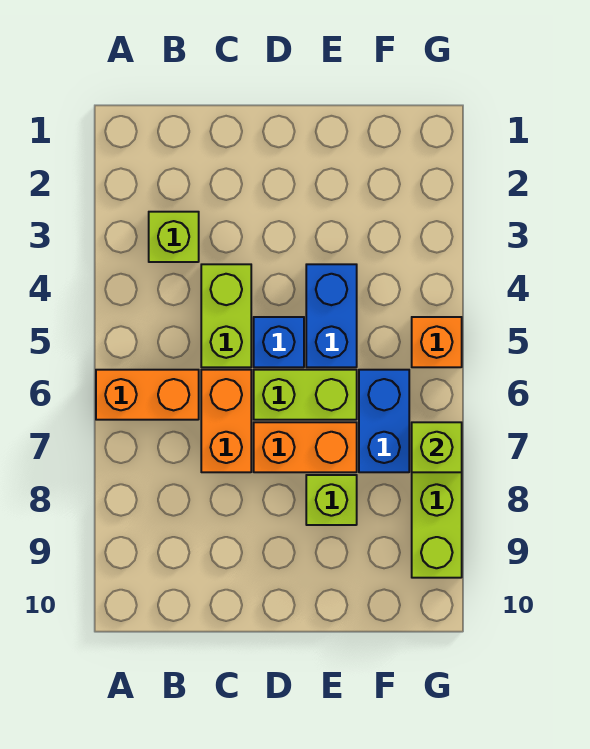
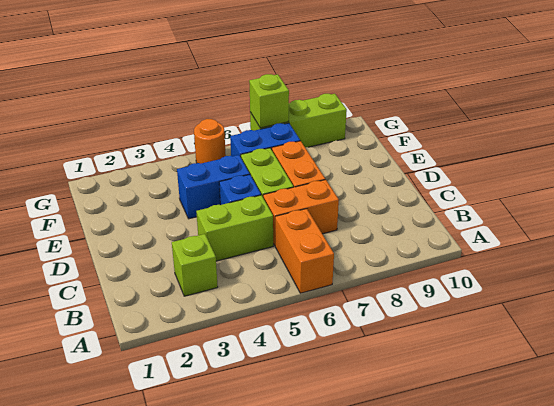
lime brick E8 level 1 -> none
orange brick G5 level 1 -> orange round brick G5 level 1

